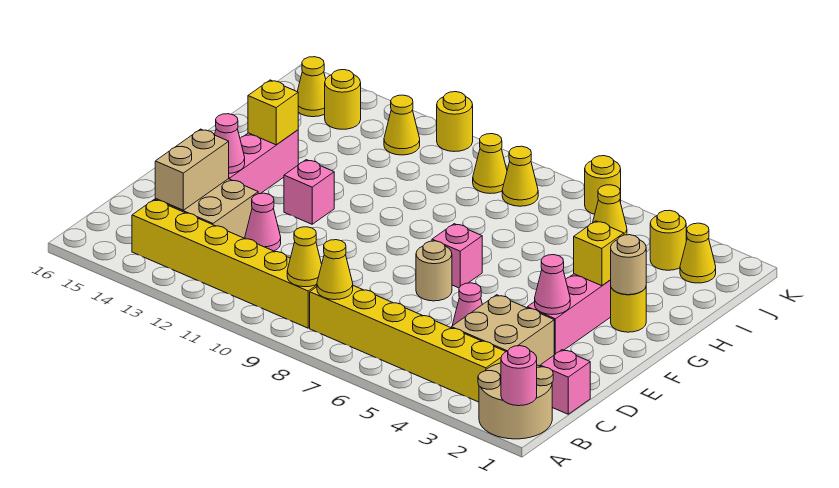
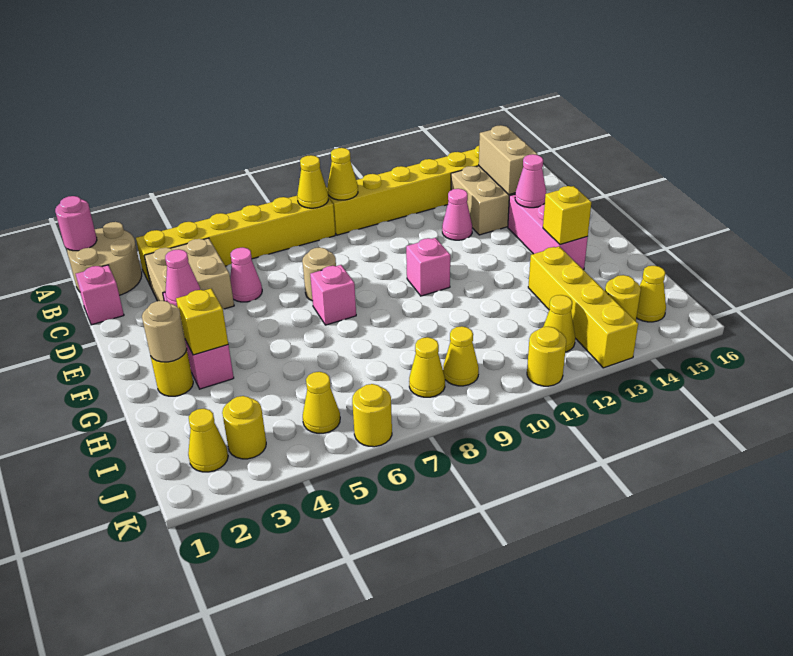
pink brick F12 level 1 -> pink brick F10 level 1
none -> yellow brick H13:K13 level 1

